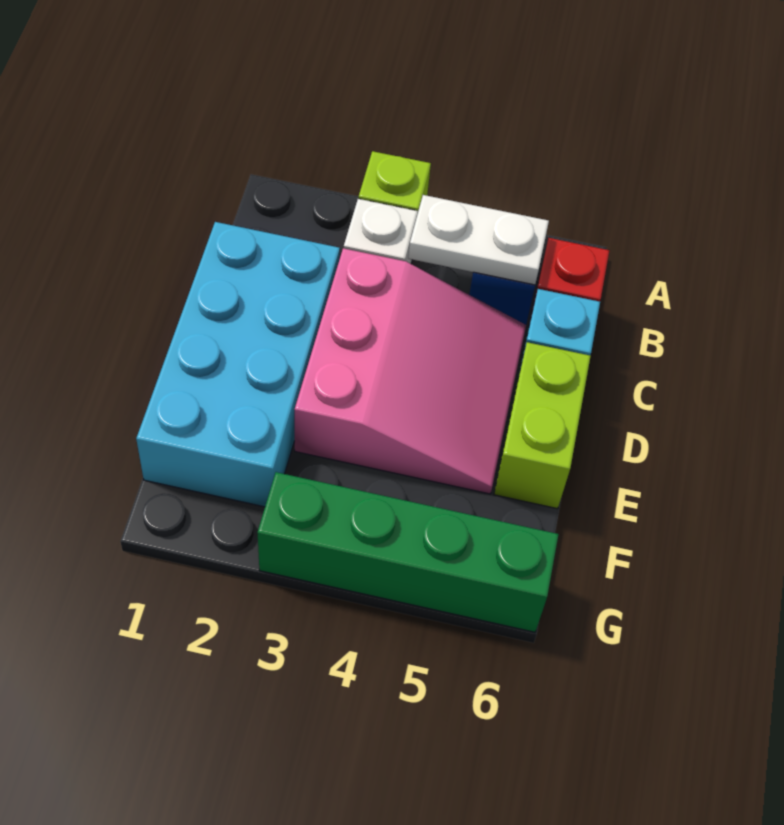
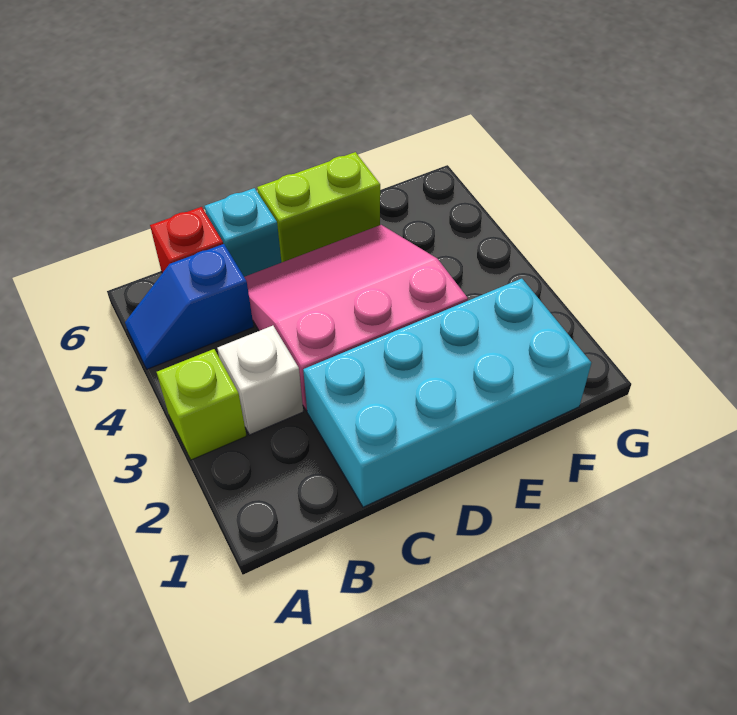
white plate B4:B5 level 2 -> none
green brick G3:G6 level 1 -> none

